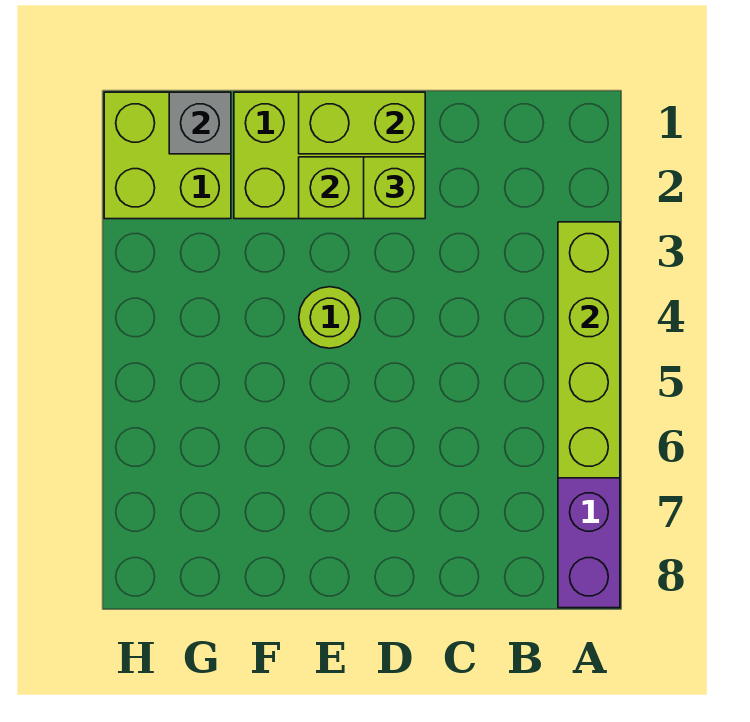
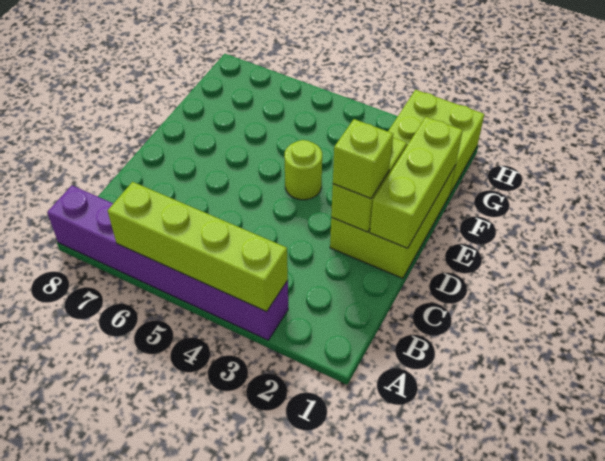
lime brick D1:E1 level 2 -> lime brick D1:F1 level 2
grey brick G1 level 2 -> none

